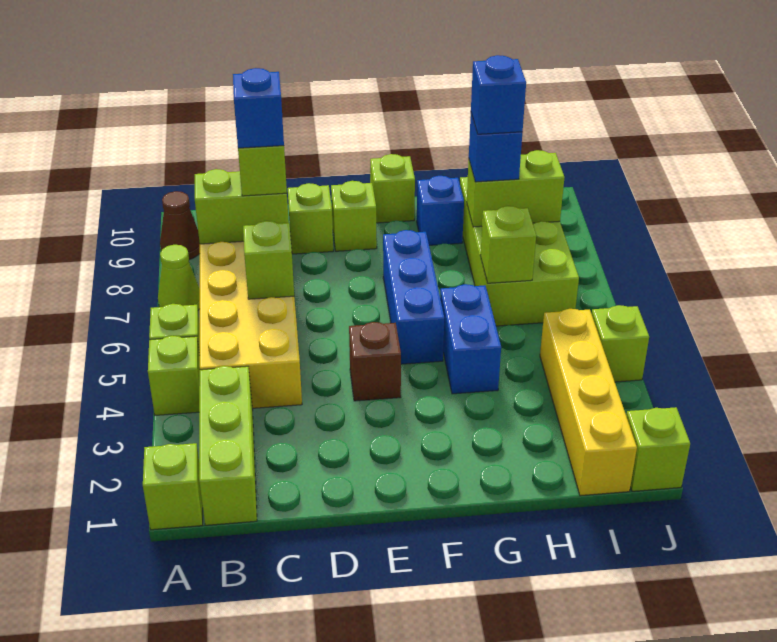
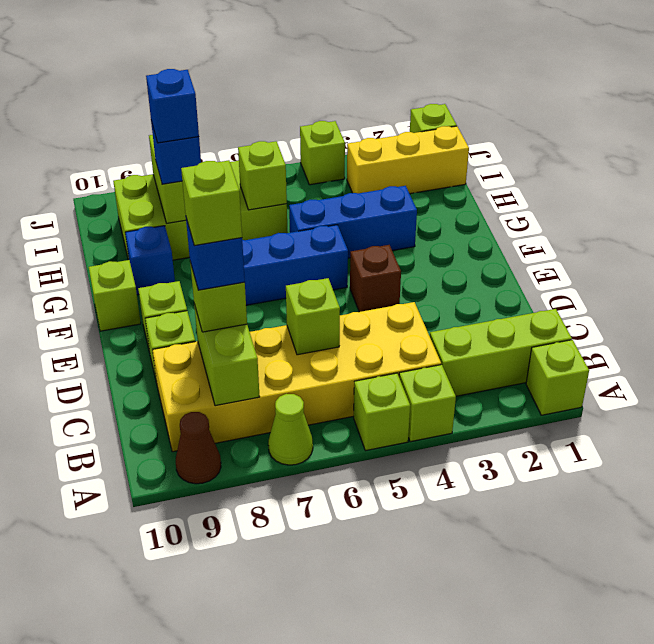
none -> lime brick C8 level 5
blue brick G4:G5 level 1 -> blue brick G3:G5 level 1
yellow brick I1:I4 level 1 -> yellow brick I1:I3 level 1

